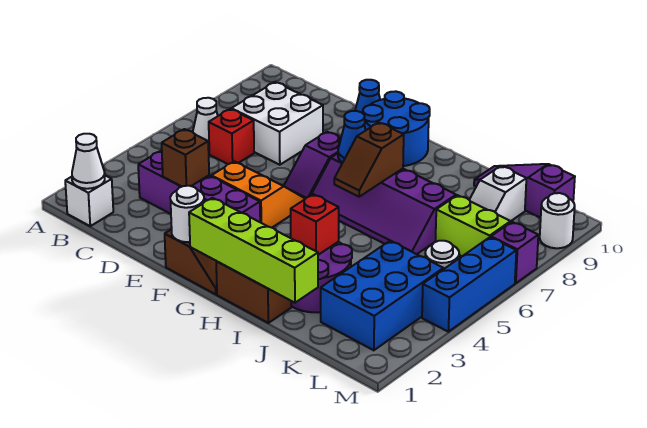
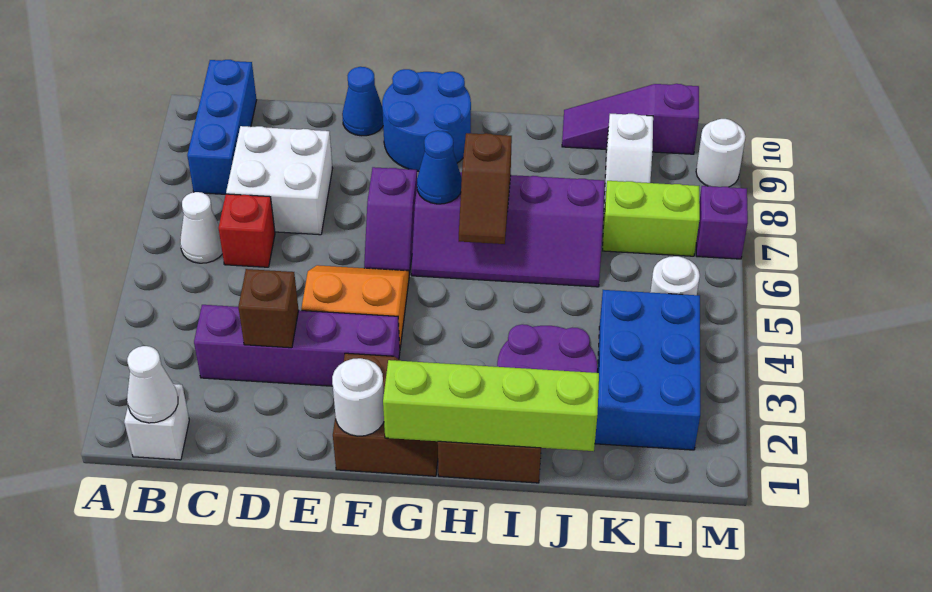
red brick I3 level 2 -> none
blue brick M4:M6 level 1 -> blue brick B8:B10 level 1

